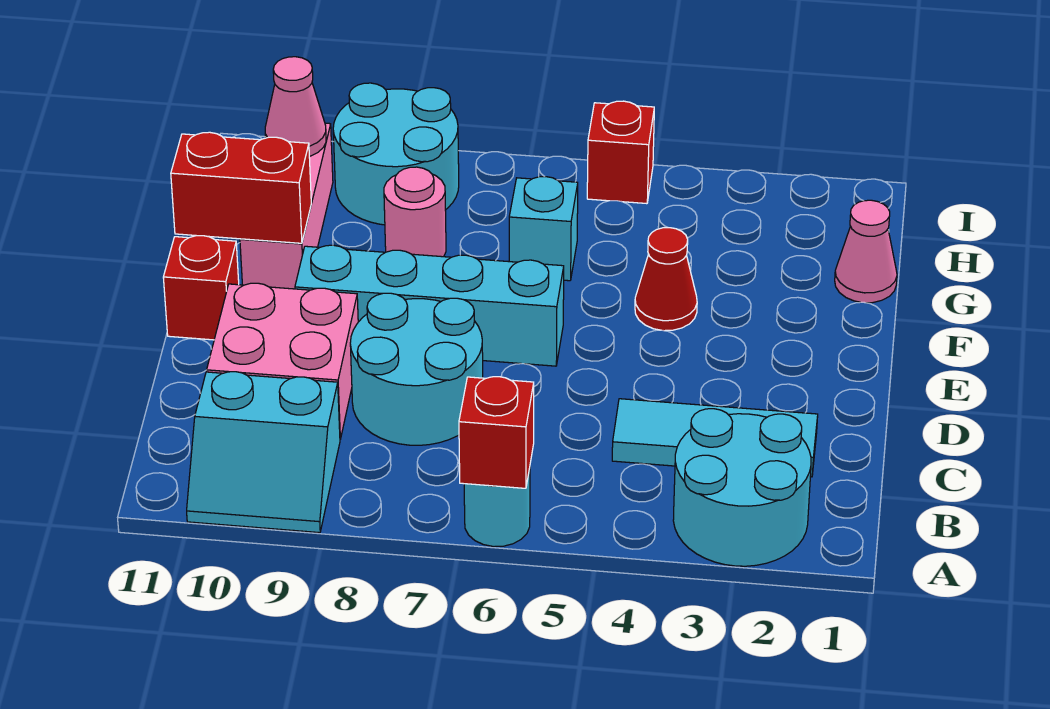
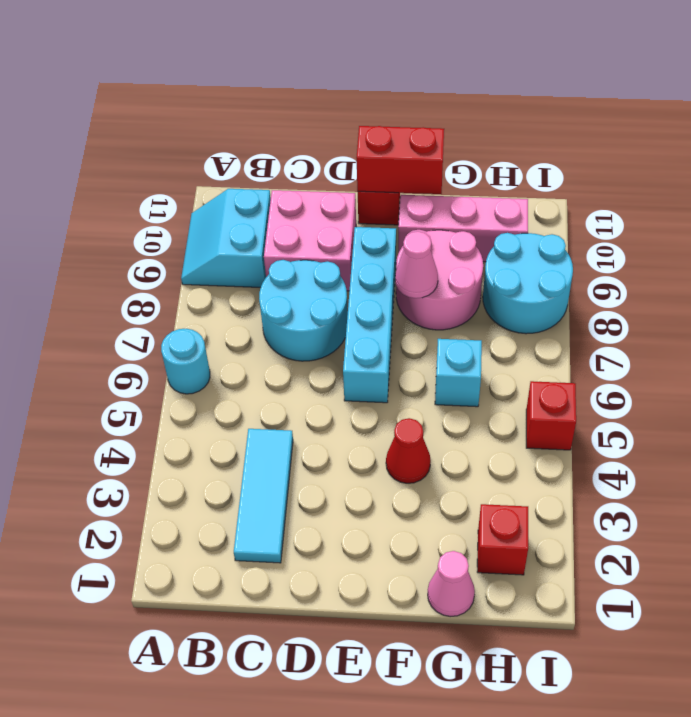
cyan round brick A2:B3 level 1 -> none
red brick A6 level 2 -> red brick H2 level 1
red brick F10:F11 level 2 -> red brick E11:F11 level 2
pink round brick G8 level 1 -> pink round brick F8:G9 level 1
pink cone H10 level 2 -> pink cone F8 level 2

